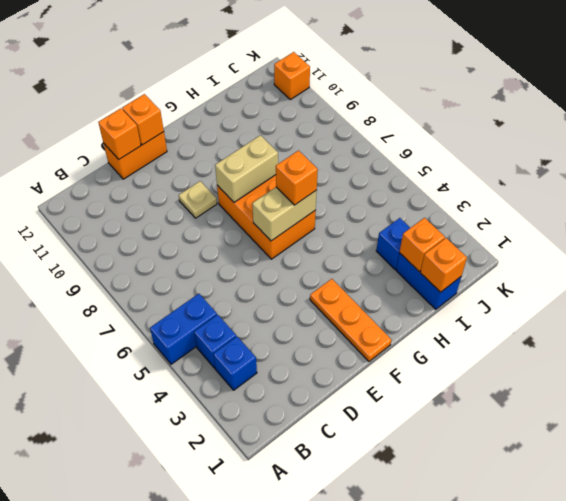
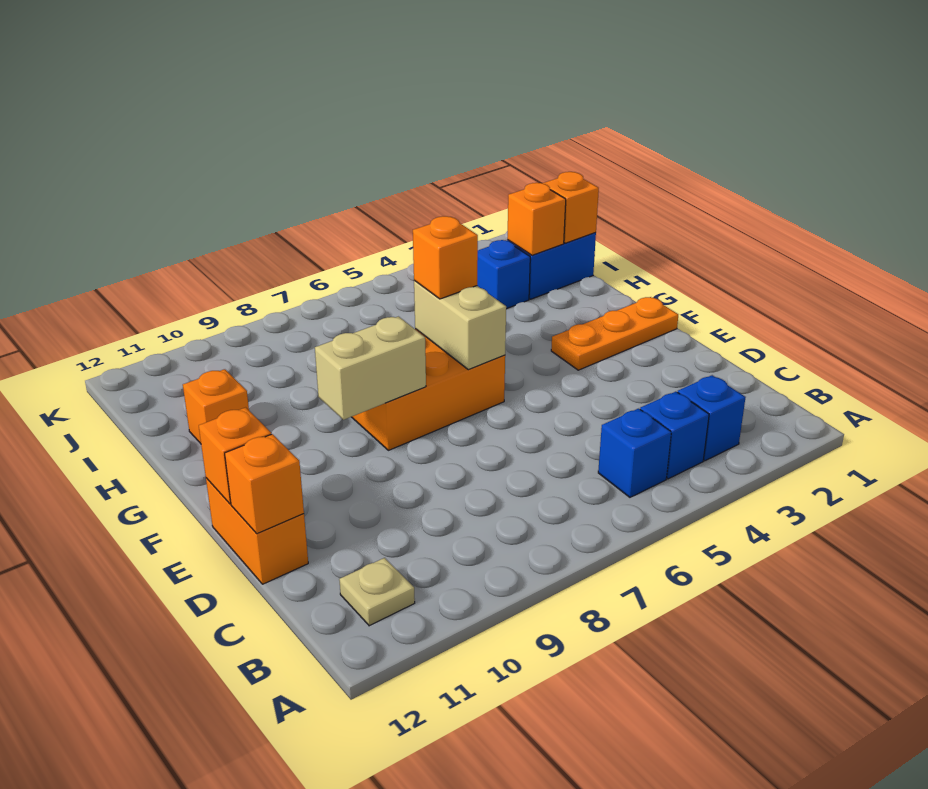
blue brick A5:B5 level 1 -> blue brick B5 level 1
tan plate E9 level 1 -> tan plate B11 level 1
tan brick F8:G8 level 2 -> tan brick F8:F9 level 2
orange brick K11 level 1 -> orange brick H11 level 1

